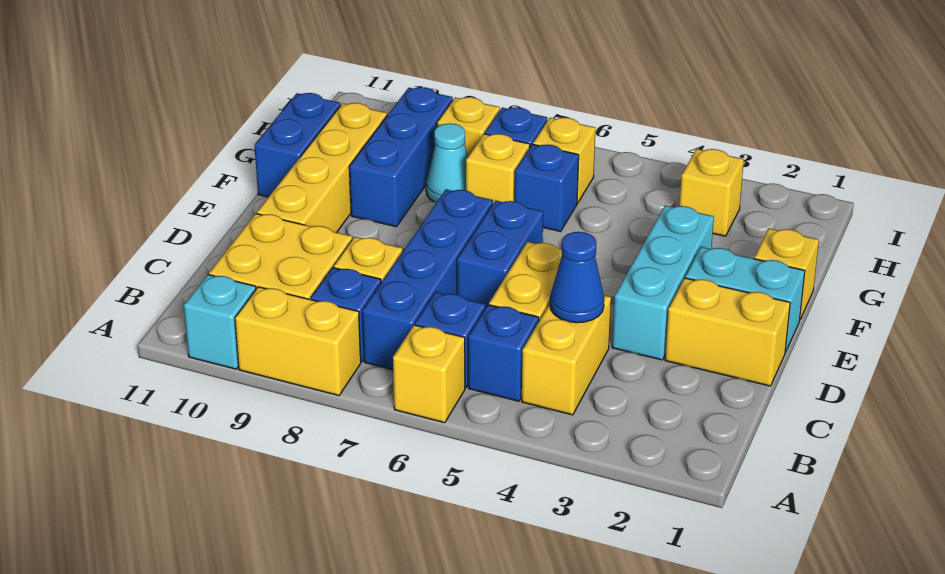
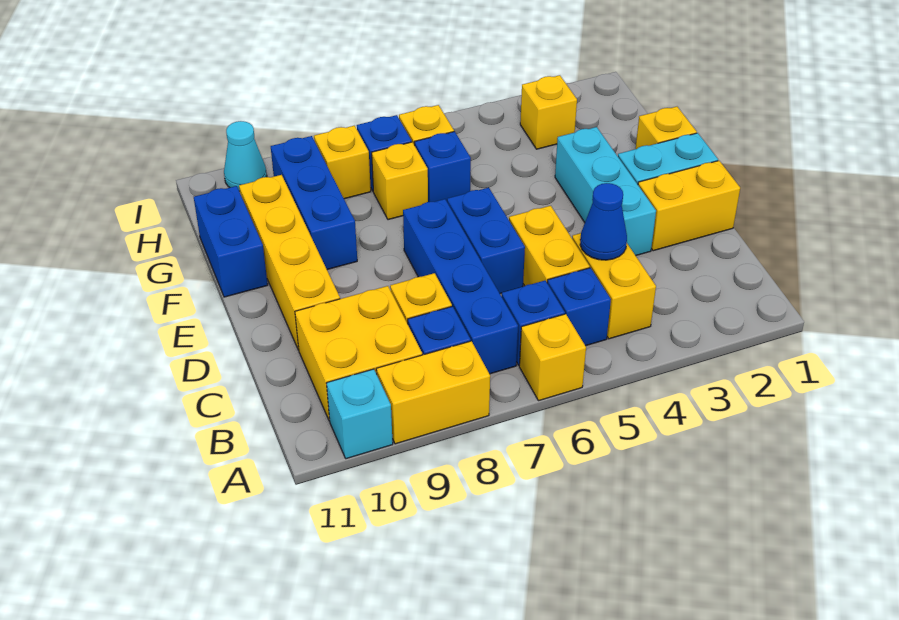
cyan cone G8 level 1 -> cyan cone I10 level 1

